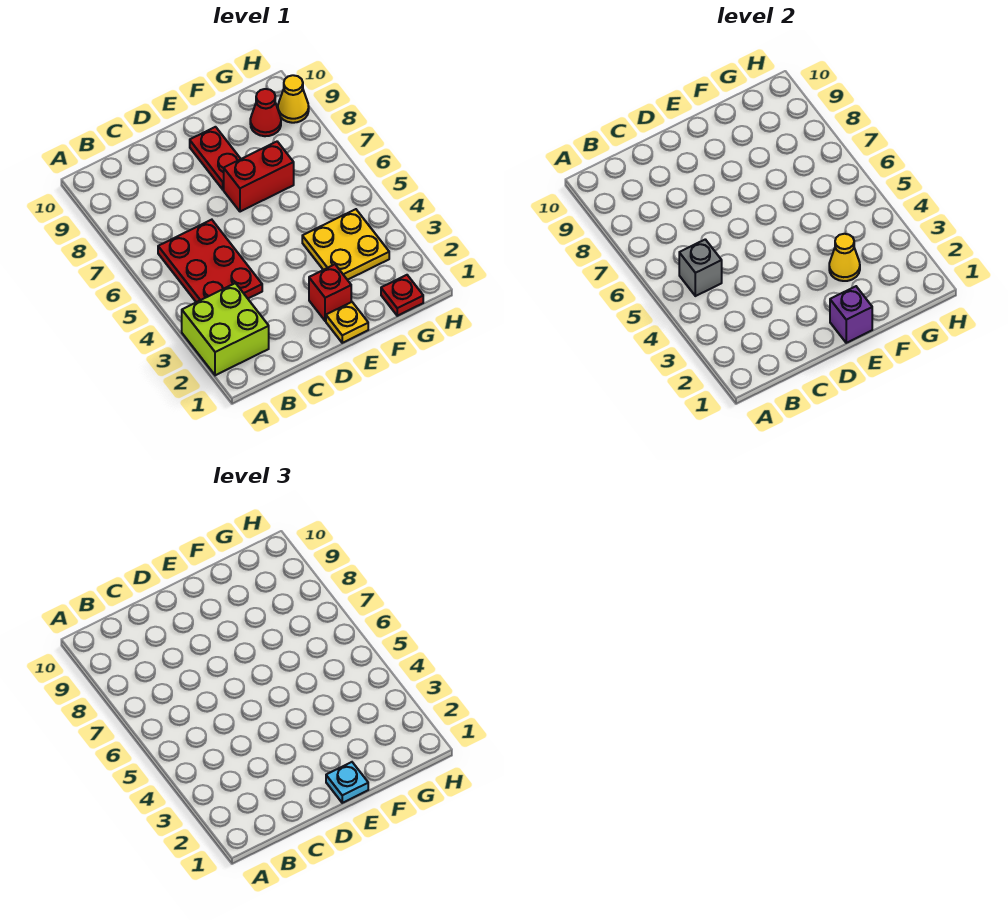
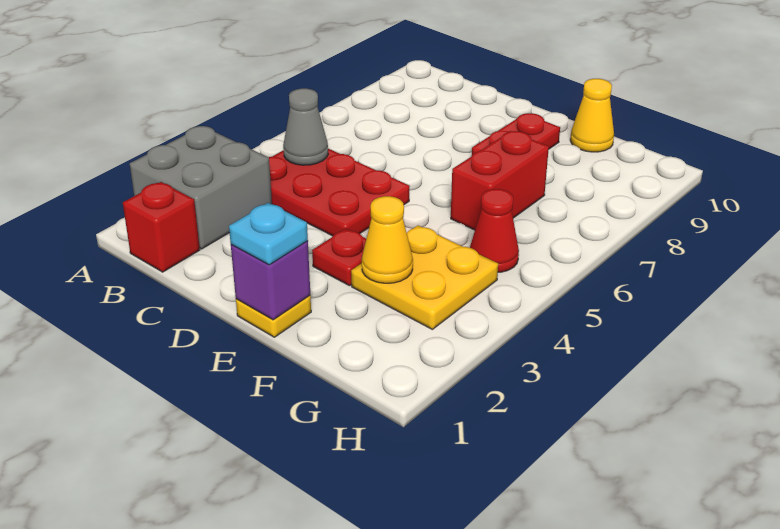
lime brick A2:B3 level 1 -> grey brick A2:B3 level 1
red plate B4:C6 level 1 -> red plate B4:D5 level 1
grey brick B5 level 2 -> grey cone B5 level 2
red brick E2 level 1 -> red brick B1 level 1
red brick E7:F7 level 1 -> red brick F6:F7 level 1
red plate G1 level 1 -> red plate E3 level 1
red cone G9 level 1 -> red cone G5 level 1
yellow cone H9 level 1 -> yellow cone F10 level 1

